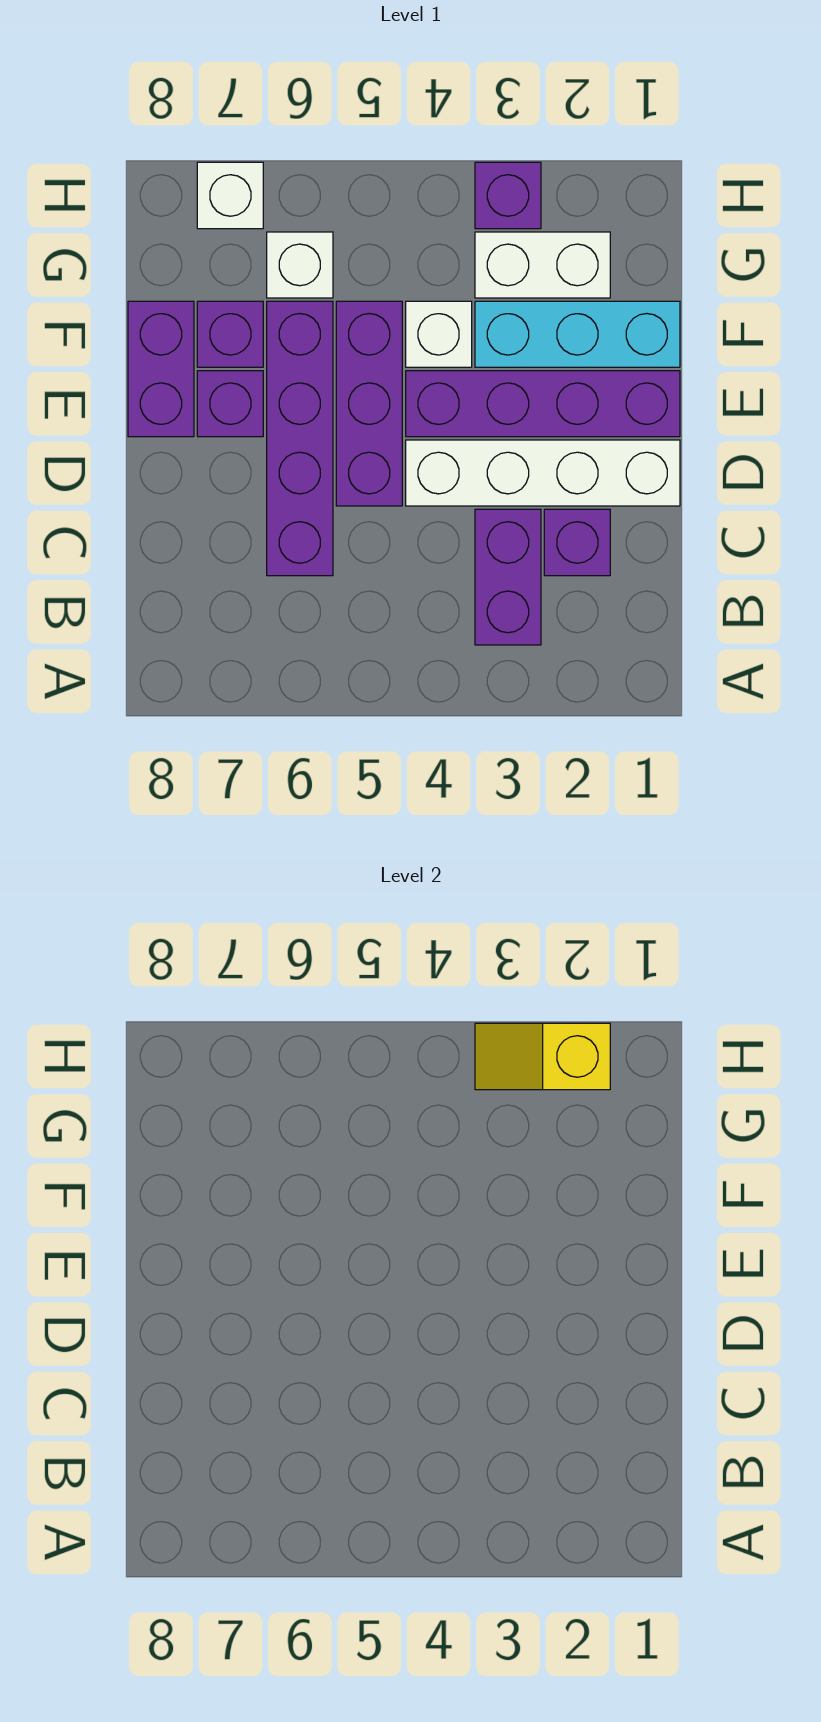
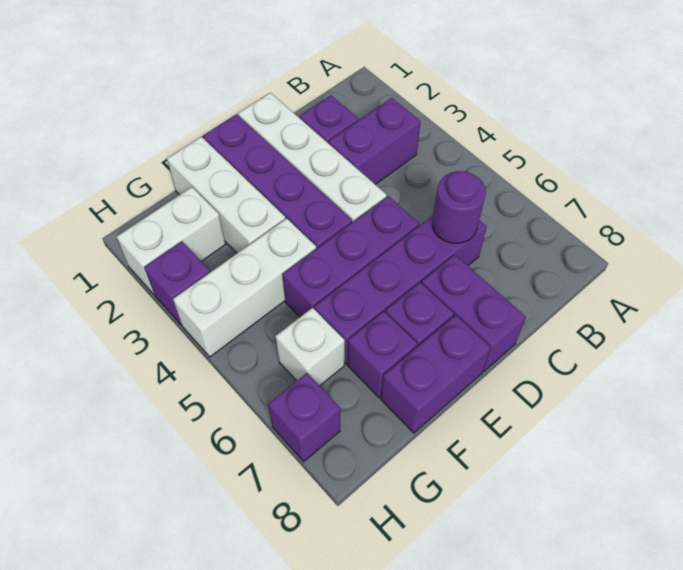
none -> purple round brick C6 level 2
none -> purple brick D7:D8 level 1
cyan brick F1:F3 level 1 -> white brick F1:F3 level 1
white brick F4 level 1 -> white brick F4:H4 level 1
white brick G2:G3 level 1 -> white brick G2:H2 level 1
yellow slope H2:H3 level 2 top 2 -> none
white brick H7 level 1 -> purple brick H7 level 1

